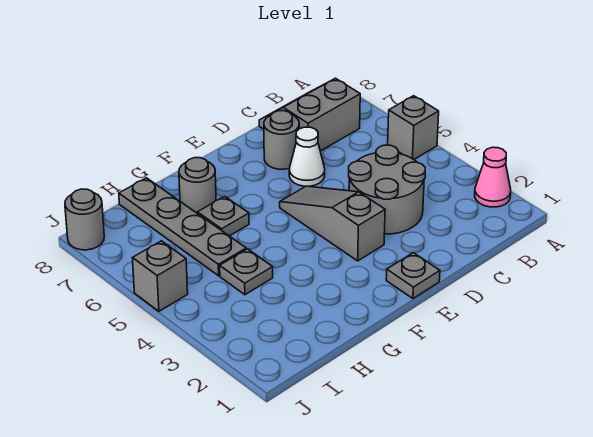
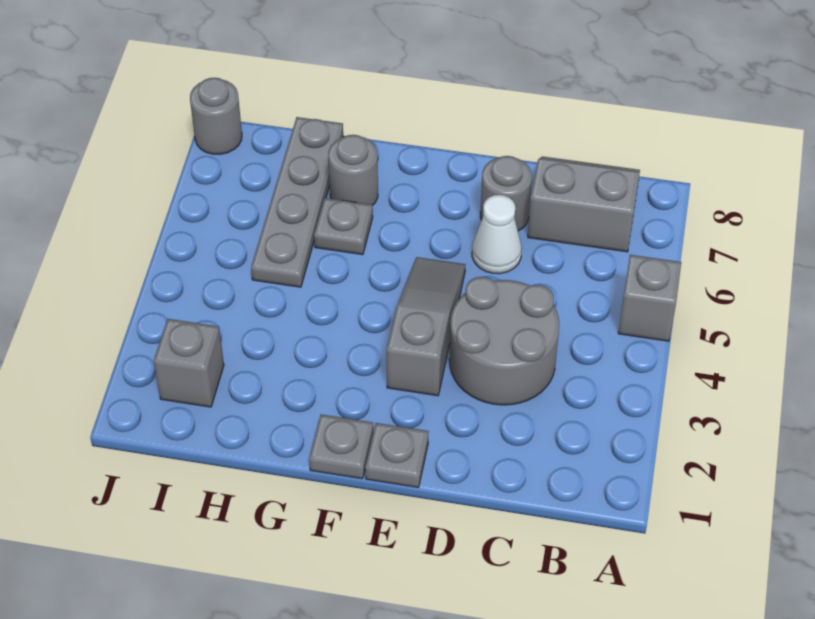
pink cone A2 level 1 -> none
grey plate H4 level 1 -> grey plate F1 level 1
grey brick J5 level 1 -> grey brick I2 level 1

